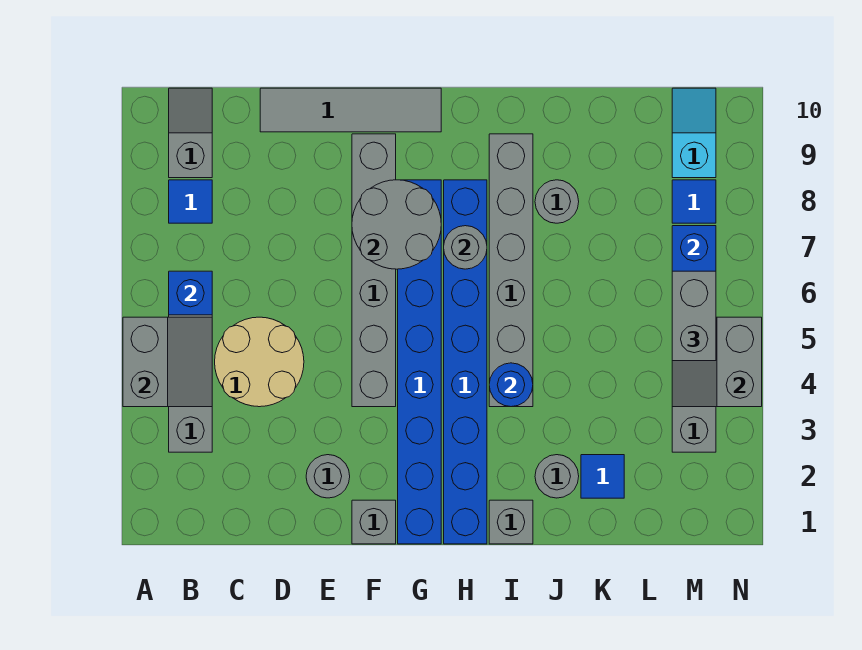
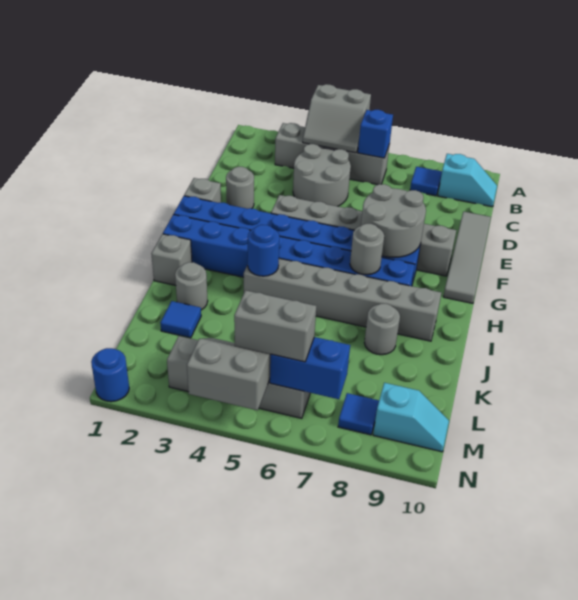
grey slope B9:B10 level 1 top 9 -> cyan slope B9:B10 level 1 top 9
tan round brick C4:D5 level 1 -> grey round brick C4:D5 level 1
none -> blue round brick N1 level 1

